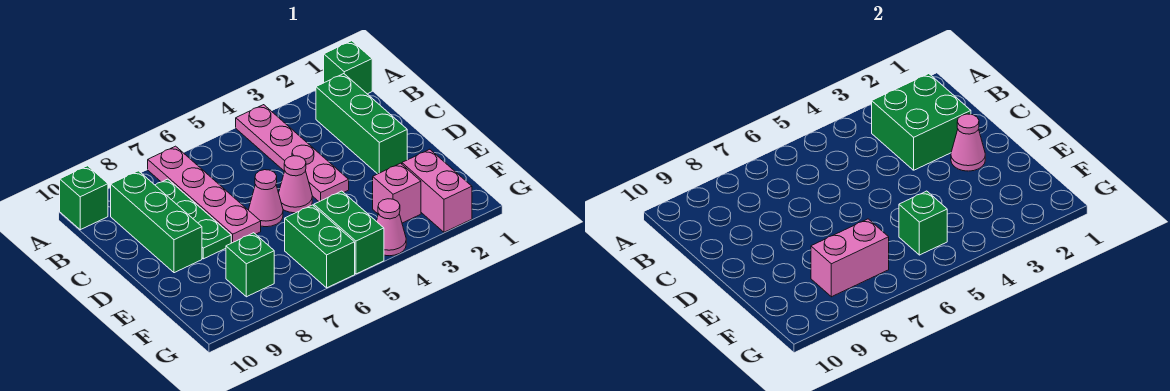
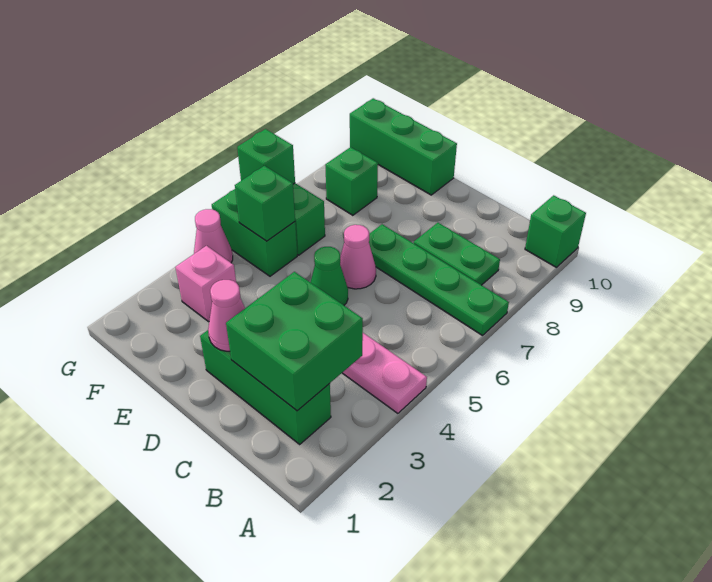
green brick A1 level 1 -> green brick G6 level 2
pink plate A7:D7 level 1 -> green plate A7:D7 level 1
green plate B8:D8 level 1 -> green plate B8:C8 level 1
green brick B9:D9 level 1 -> green brick E10:G10 level 1
pink cone D5 level 1 -> green cone D5 level 1
pink brick F2:G2 level 1 -> none
pink brick F7:F8 level 2 -> none

